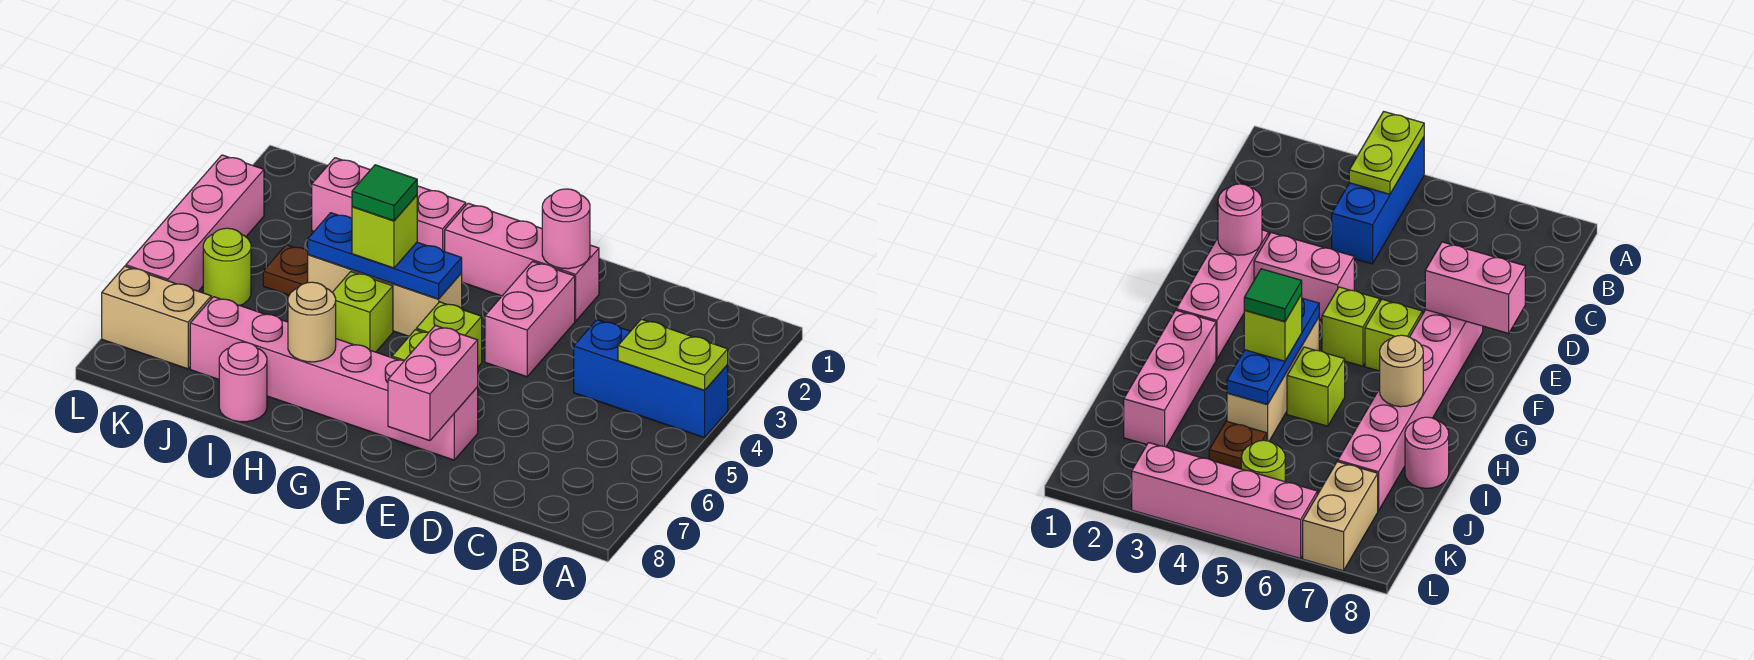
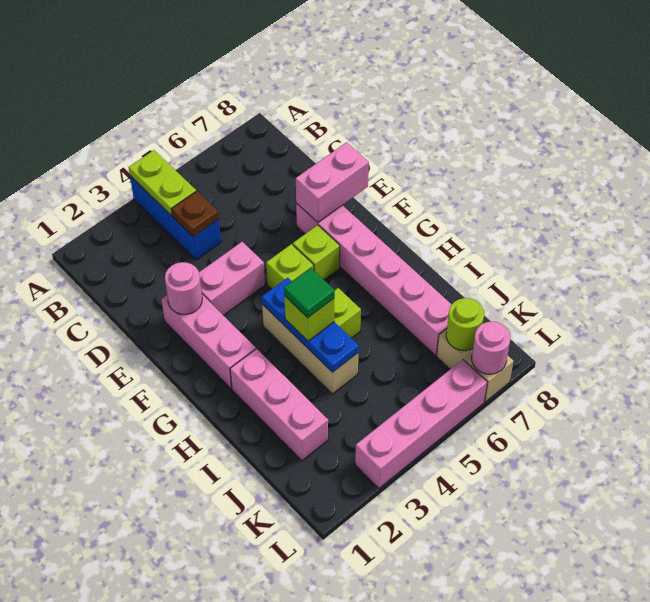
tan round brick H7 level 2 -> none
pink round brick I8 level 1 -> pink round brick L7 level 2
brown plate J4 level 1 -> brown plate C4 level 2
lime round brick K5 level 1 -> lime round brick K7 level 2

